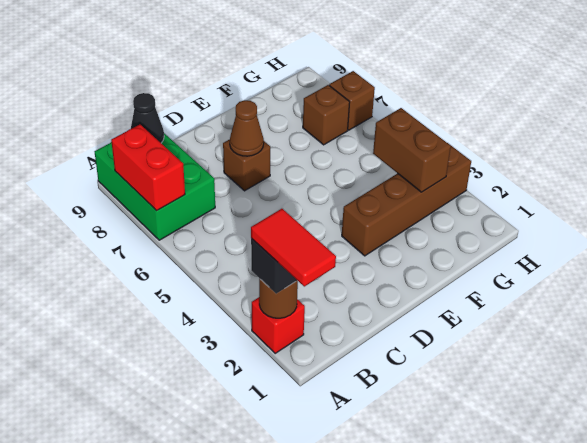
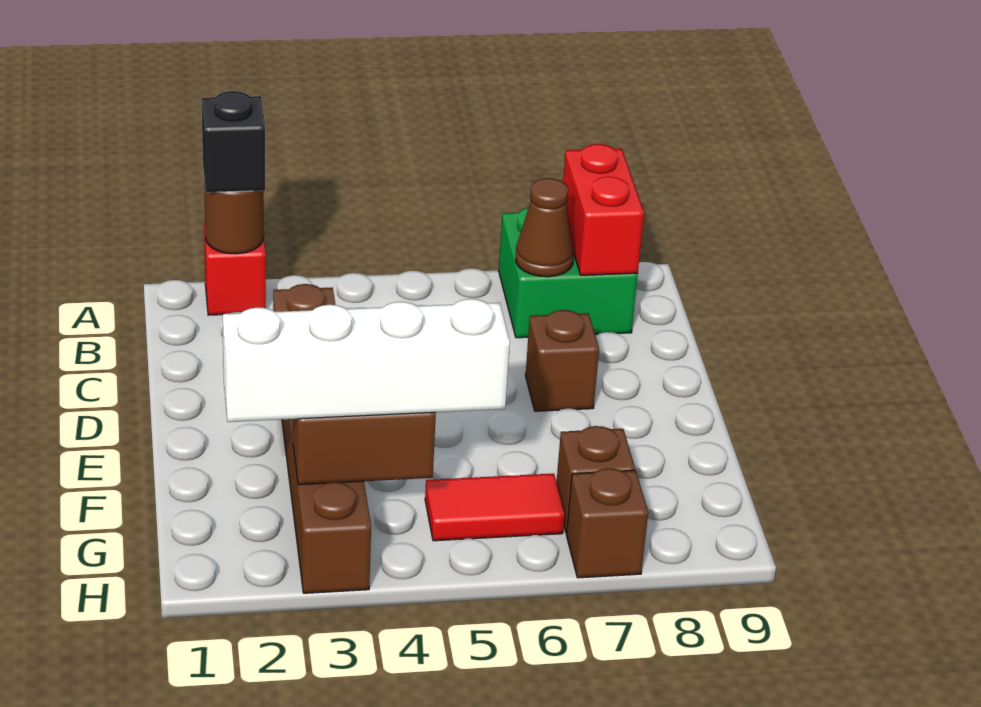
red tile A1:A2 level 4 -> red tile G5:G6 level 1
green brick A7:B9 level 1 -> green brick A7:B8 level 1
red brick A7:A8 level 2 -> red brick A8:B8 level 2
black cone B9 level 2 -> none
brown cone D7 level 2 -> brown cone B7 level 2
brown brick E3:H3 level 1 -> brown brick C3:H3 level 1
none -> white brick G2:G5 level 3

